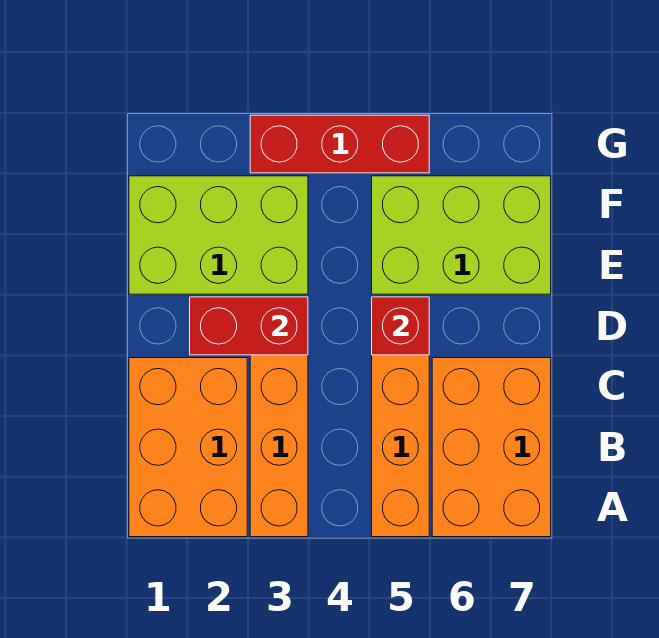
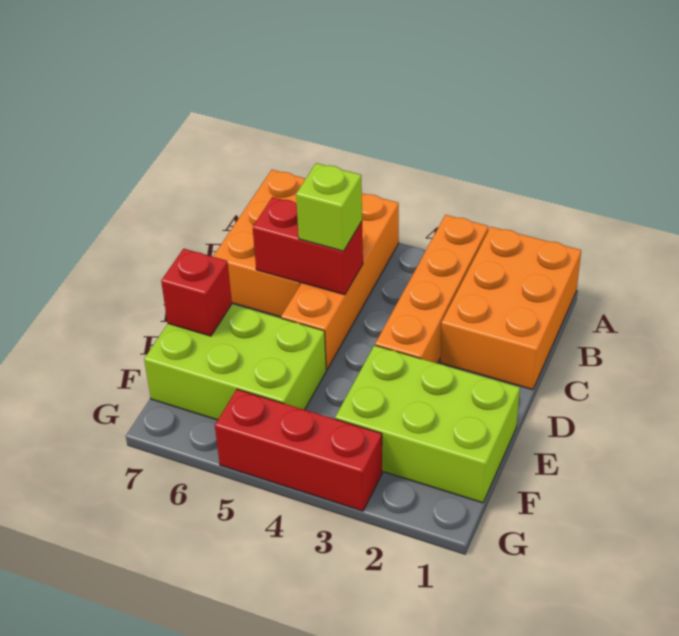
none -> lime brick C5 level 3
red brick D2:D3 level 2 -> red brick C5:C6 level 2
red brick D5 level 2 -> red brick E7 level 2

